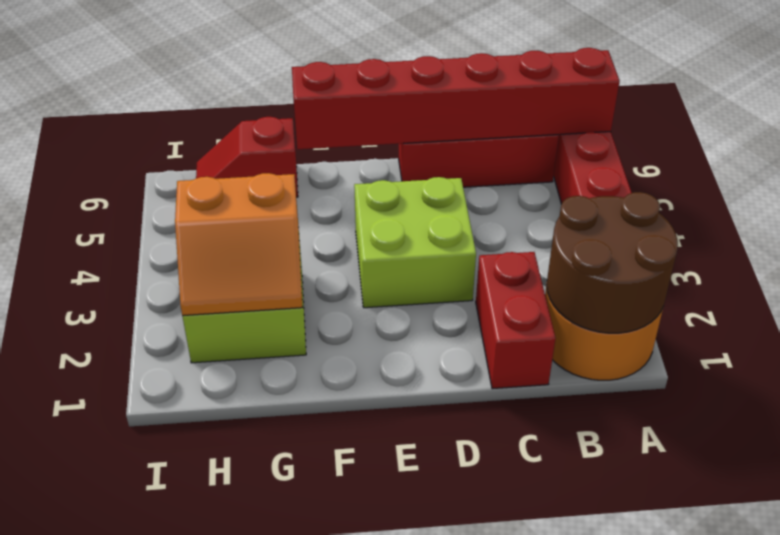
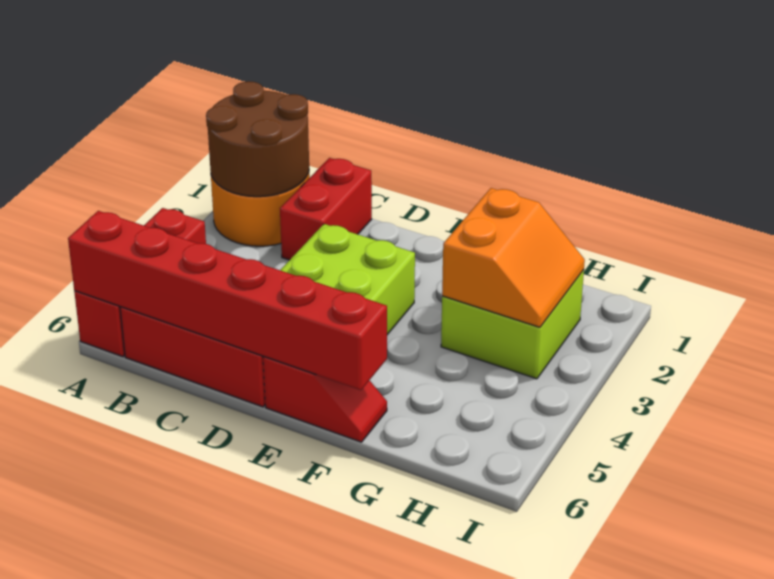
orange slope G2:H3 level 2 top 3 -> orange slope G2:H3 level 2 top G
red slope G6:H6 level 1 top G -> red slope E6:F6 level 1 top E

